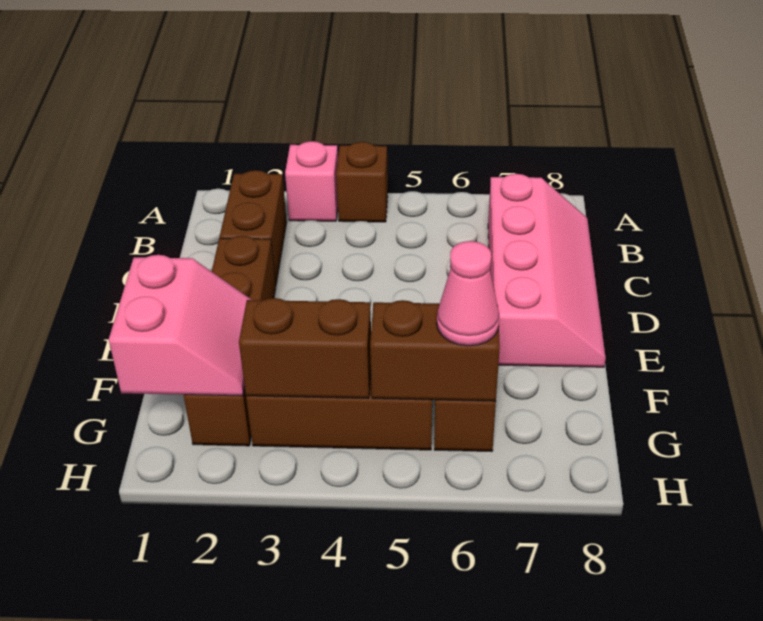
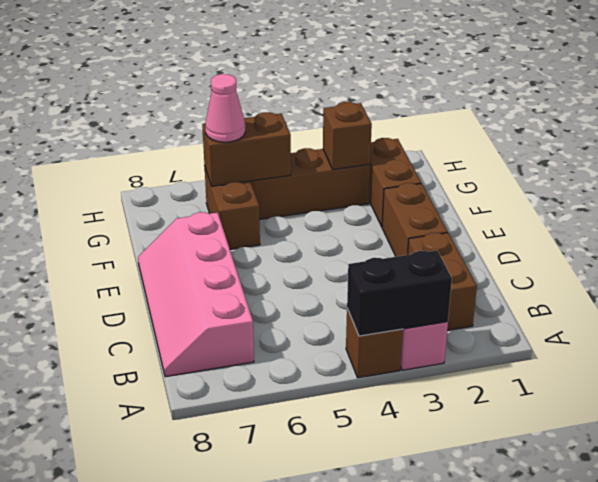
none -> black brick A3:A4 level 2
pink slope F1:G2 level 2 top 1 -> none
brown brick G3:G4 level 2 -> brown brick G3 level 2

